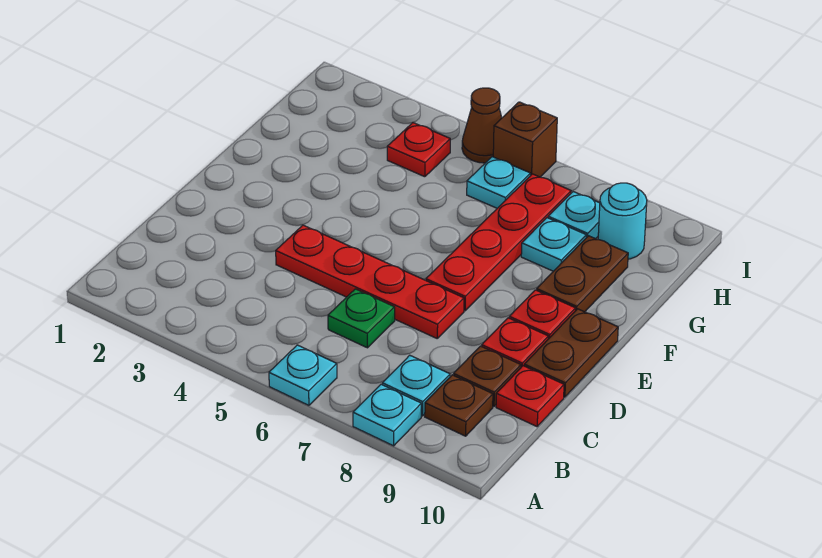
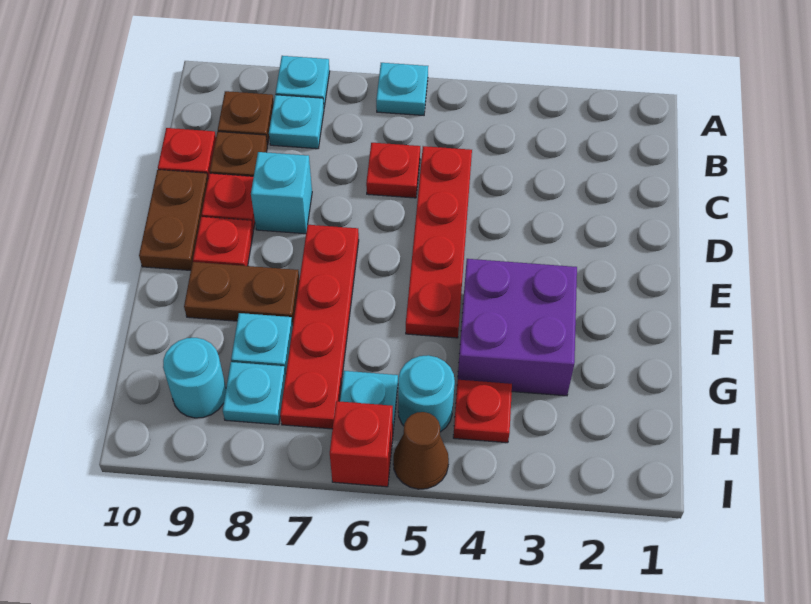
green plate C6 level 1 -> red plate C6 level 1
red plate D4:D7 level 1 -> red plate C5:F5 level 1
none -> cyan brick D8 level 1
none -> purple brick F3:G4 level 1
brown plate F9:G9 level 1 -> brown plate F8:F9 level 1
none -> cyan round brick H5 level 1
brown brick I6 level 1 -> red brick I6 level 1

